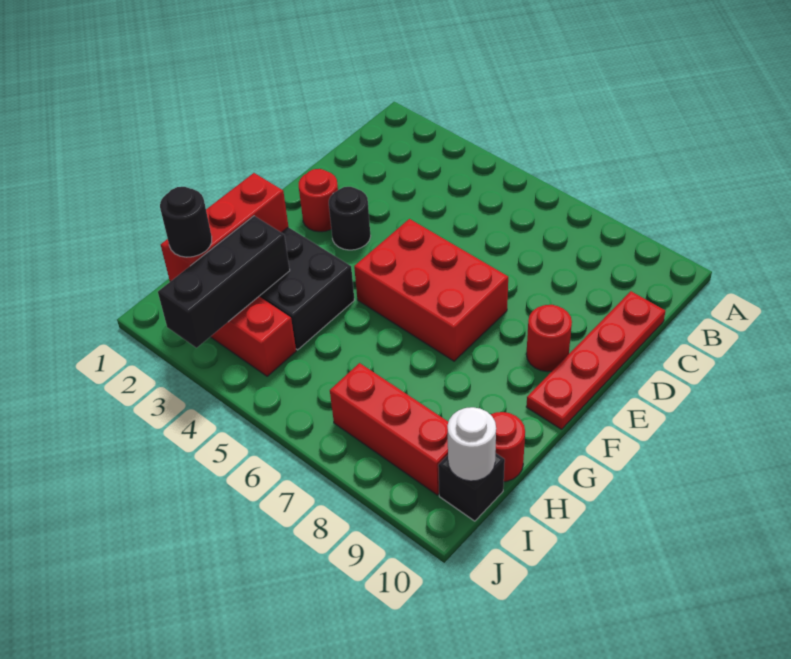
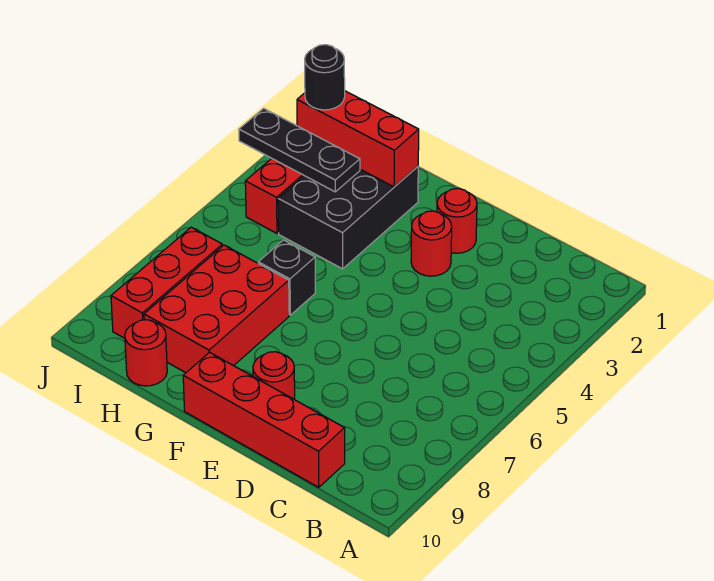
red plate C10:F10 level 1 -> red brick C10:F10 level 1
black round brick E3 level 1 -> red round brick E3 level 1
red brick E5:F7 level 1 -> red brick G7:H9 level 1
black brick H3:J3 level 2 -> black plate H3:J3 level 2
black brick I10 level 1 -> black brick G6 level 1
white round brick I10 level 2 -> none

